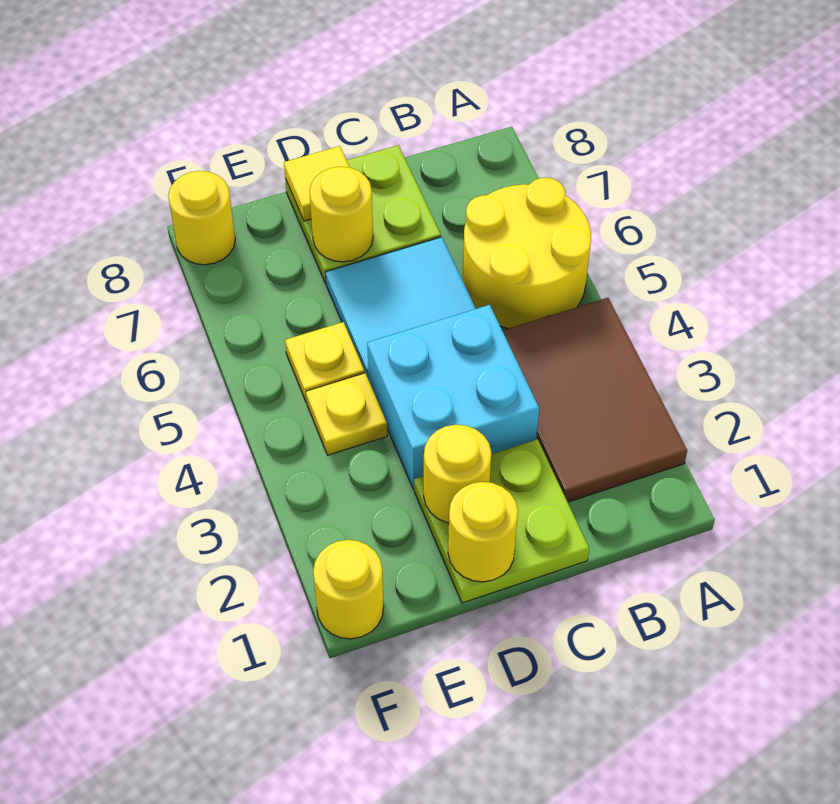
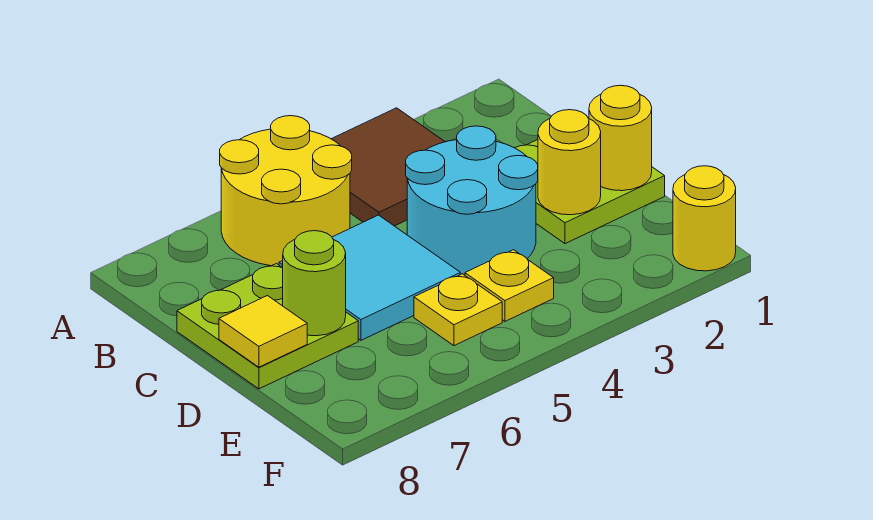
brown tile A2:B4 level 1 -> brown tile A3:B4 level 1
cyan brick C3:D4 level 1 -> cyan round brick C3:D4 level 1
yellow round brick D7 level 2 -> lime round brick D7 level 2
yellow round brick F8 level 1 -> none

